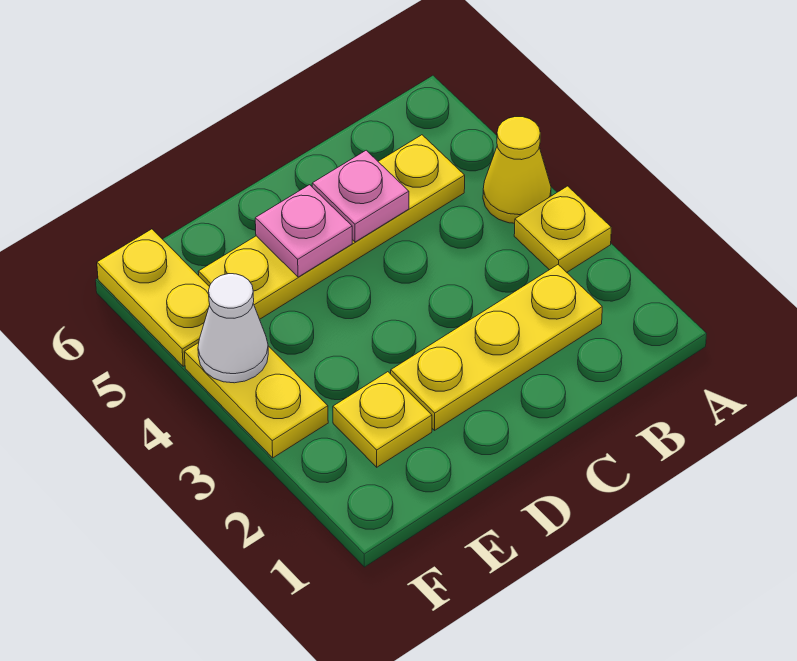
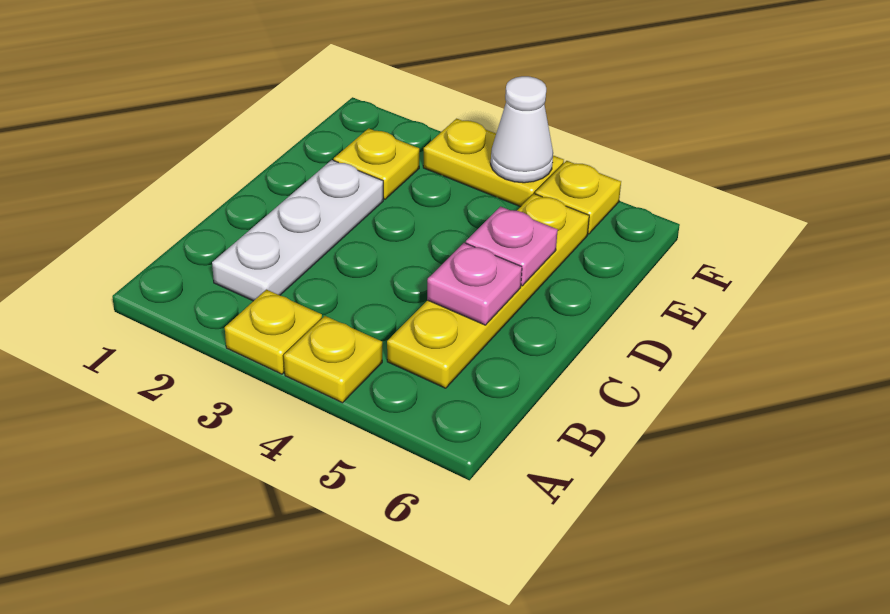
yellow cone A4 level 1 -> yellow plate A4 level 1
yellow plate B2:D2 level 1 -> white plate B2:D2 level 1
yellow plate F5:F6 level 1 -> yellow plate F5 level 1

